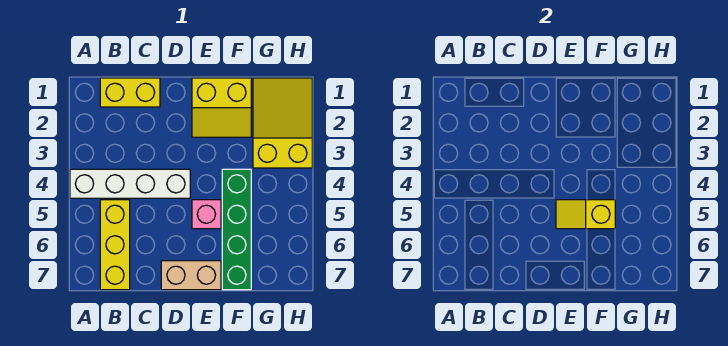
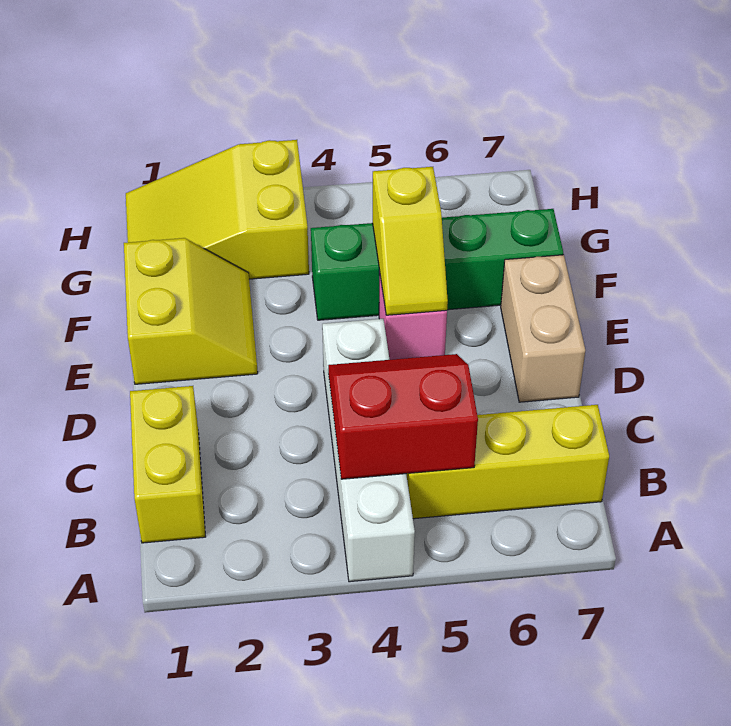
none -> red slope B4:C5 level 2 top B

